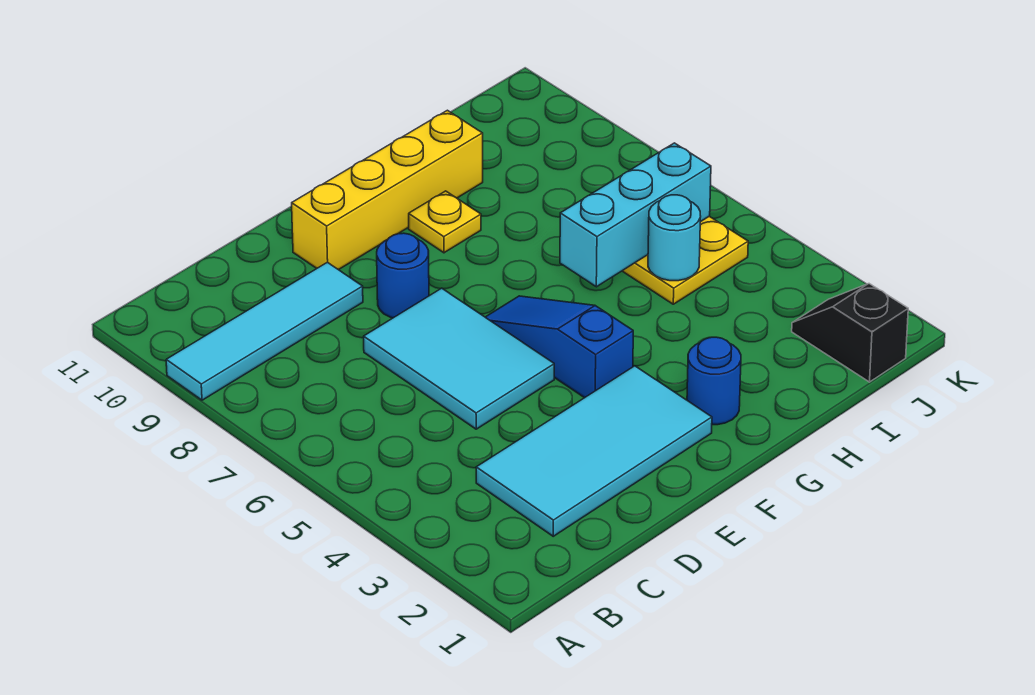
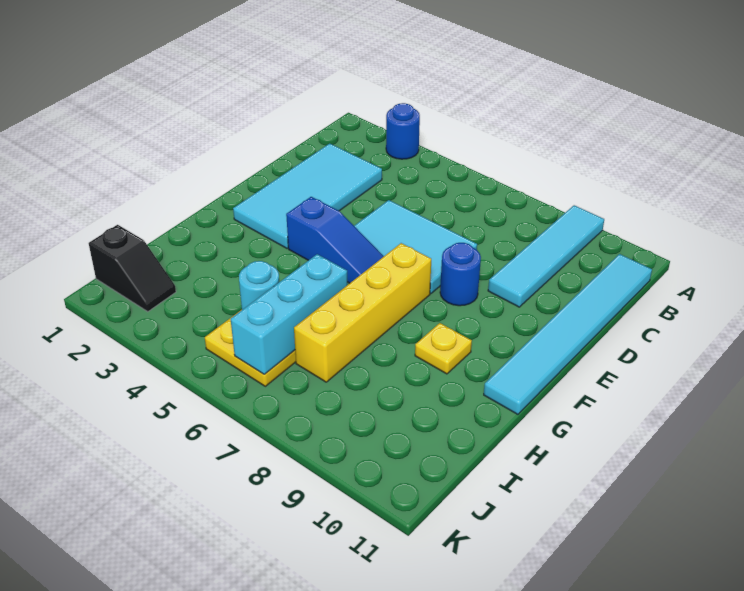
none -> cyan tile B11:G11 level 1
yellow brick E10:H10 level 1 -> yellow brick F7:I7 level 1
blue round brick G2 level 1 -> blue round brick A3 level 1

